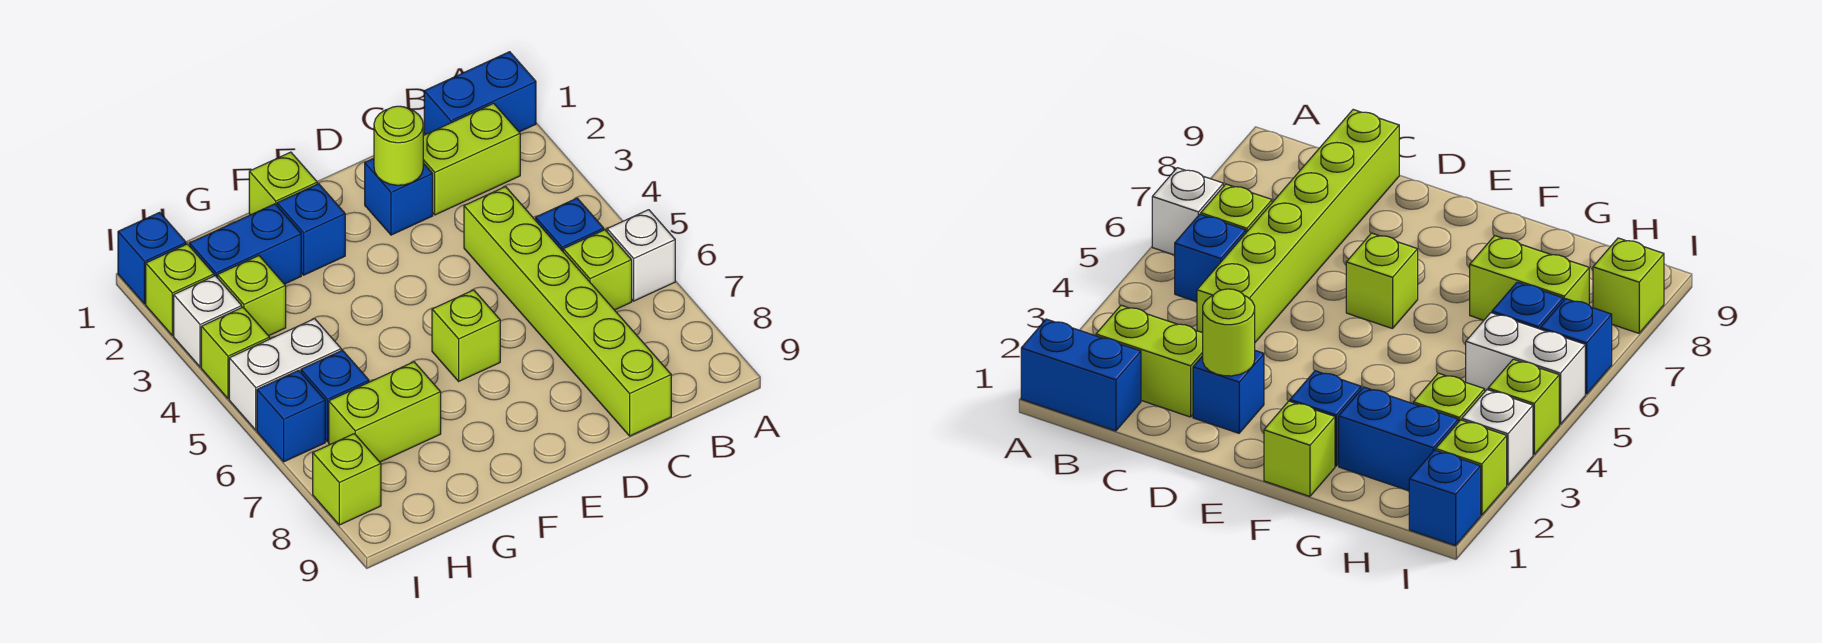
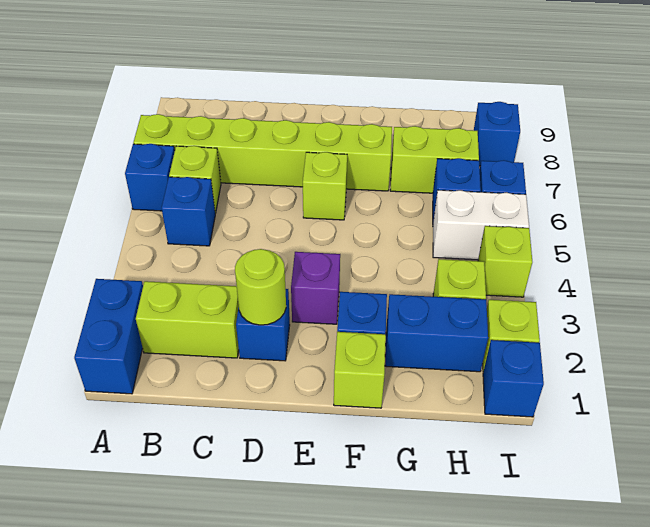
blue brick A1:B1 level 1 -> blue brick A1:A2 level 1
white brick A6 level 1 -> blue brick A6 level 1
lime brick C4:C9 level 1 -> lime brick A7:F7 level 1
none -> purple brick E3 level 1
white brick I3 level 1 -> none
lime brick I8 level 1 -> blue brick I8 level 1

